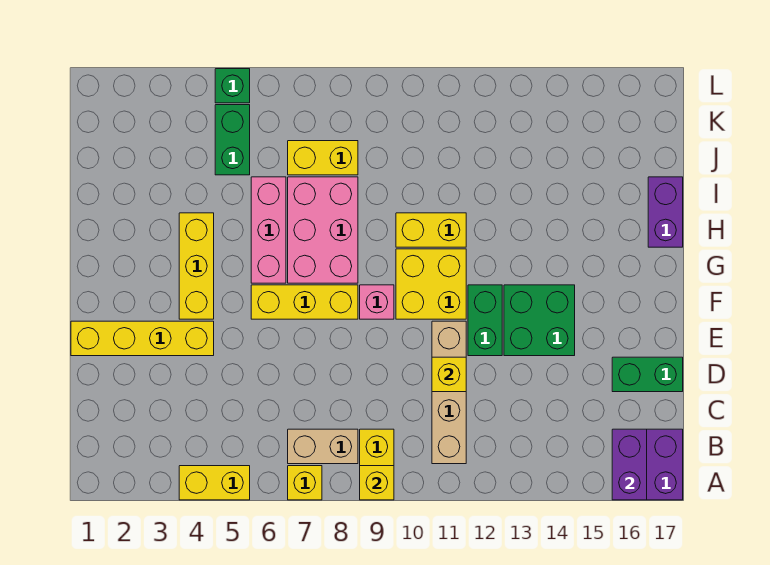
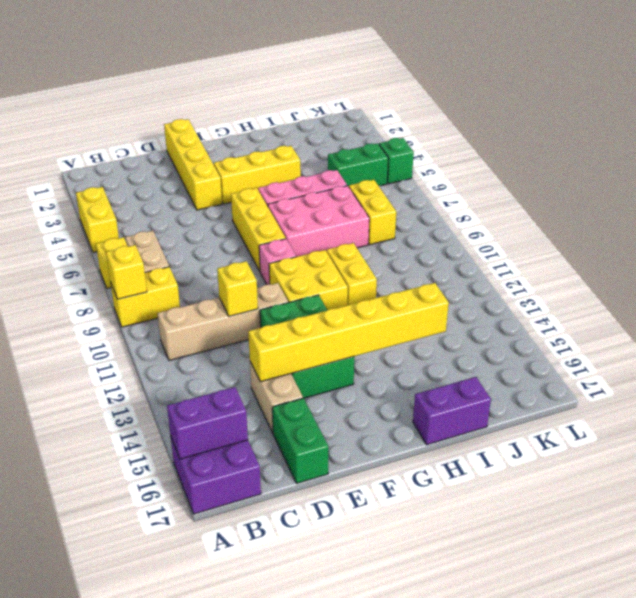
none -> tan brick D14:D15 level 1
none -> yellow brick D14:I14 level 2

